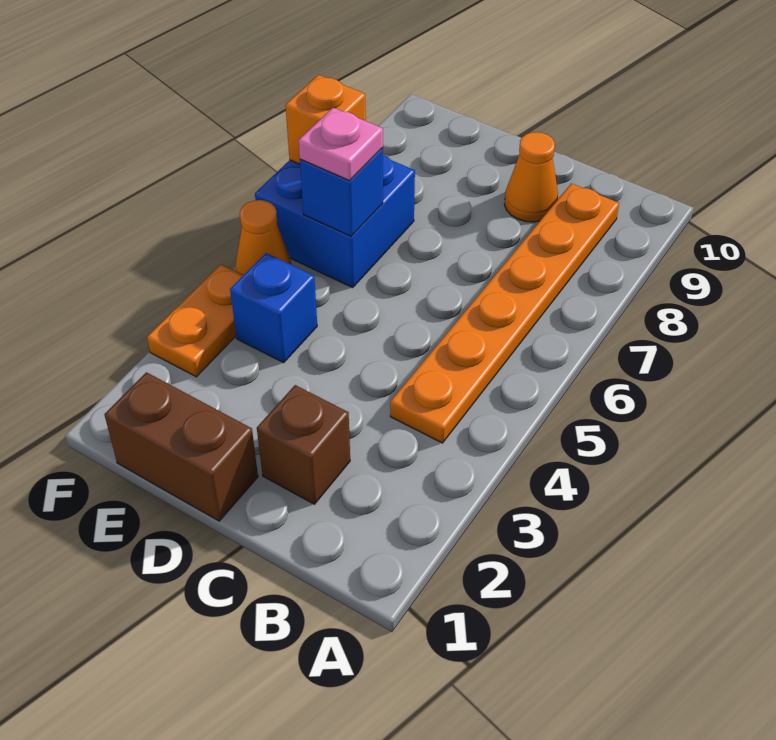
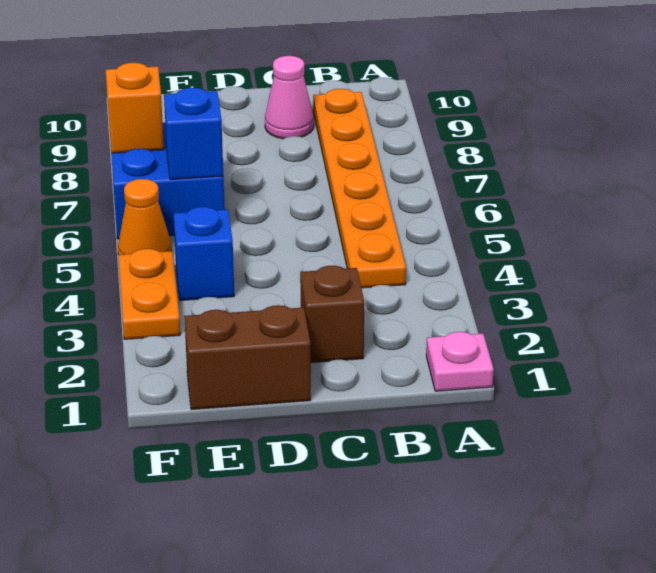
orange cone C9 level 1 -> pink cone C9 level 1
pink plate E6 level 3 -> pink plate A1 level 1

